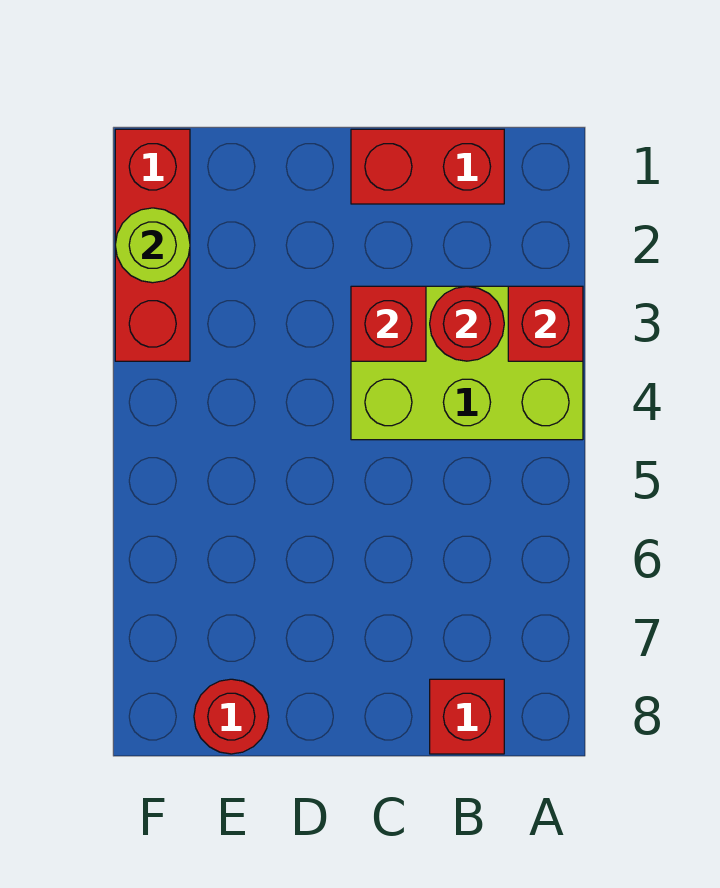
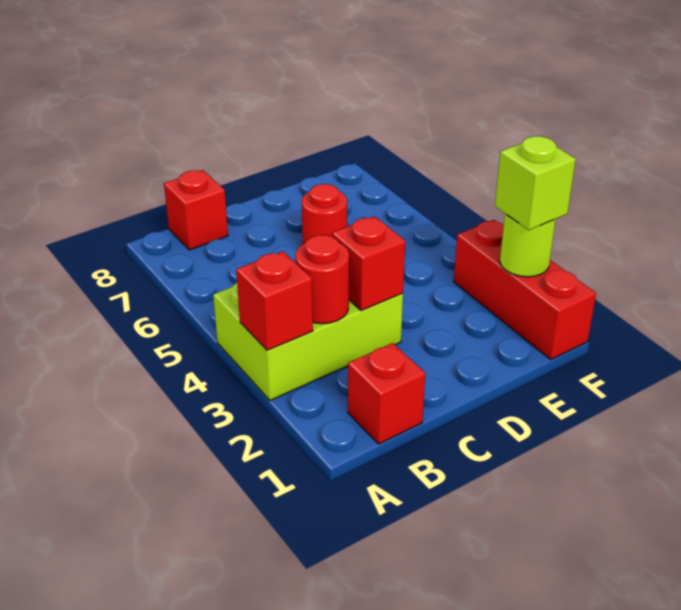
red brick B1:C1 level 1 -> red brick B1 level 1
red round brick E8 level 1 -> red round brick D6 level 1
none -> lime brick F2 level 3

